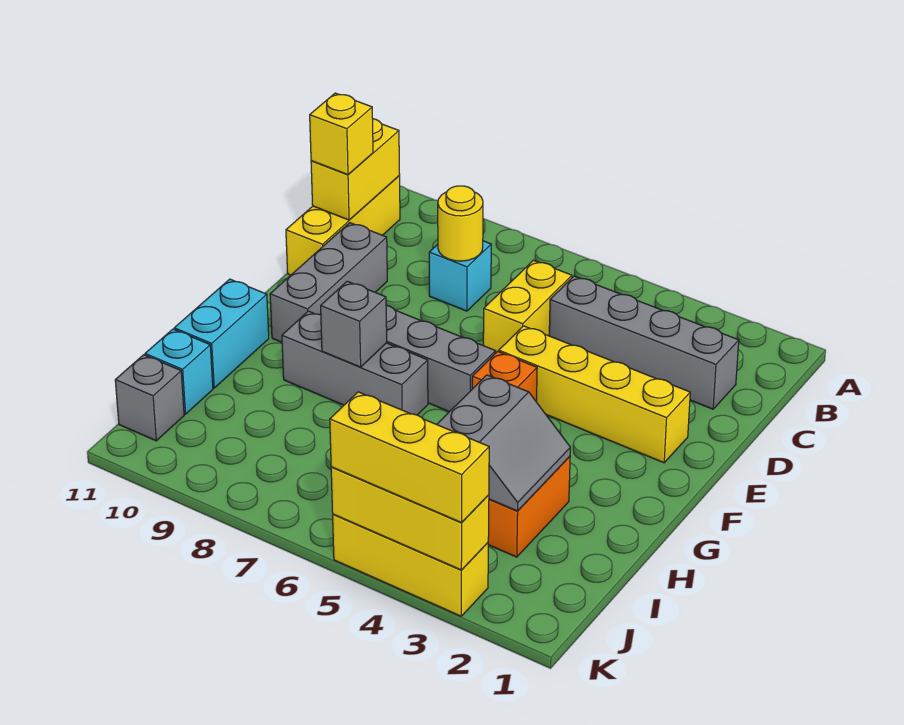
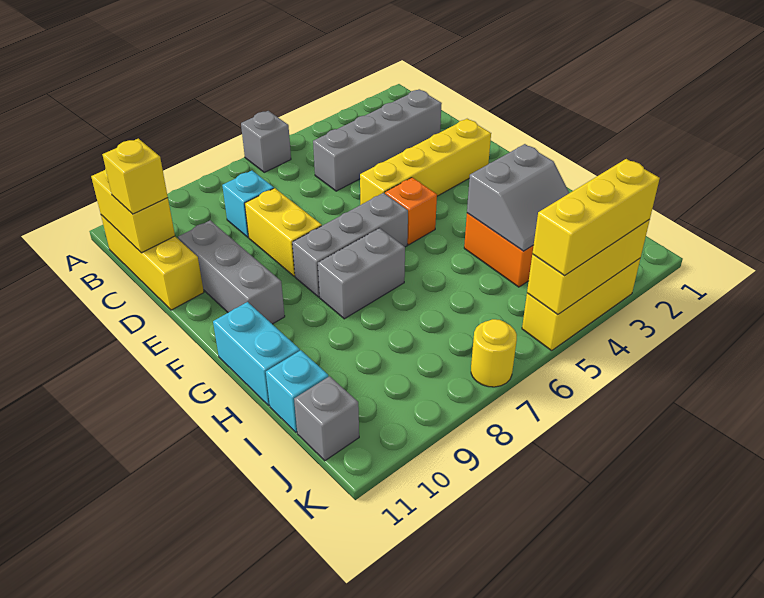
yellow brick C6:D6 level 1 -> yellow brick D8:E8 level 1
yellow round brick C8 level 2 -> yellow round brick K7 level 1
grey brick G7:G9 level 1 -> grey brick G7:G8 level 1
grey brick G8 level 2 -> grey brick A6 level 1
grey slope H3:I4 level 2 top 4 -> grey slope H3:I4 level 2 top H

